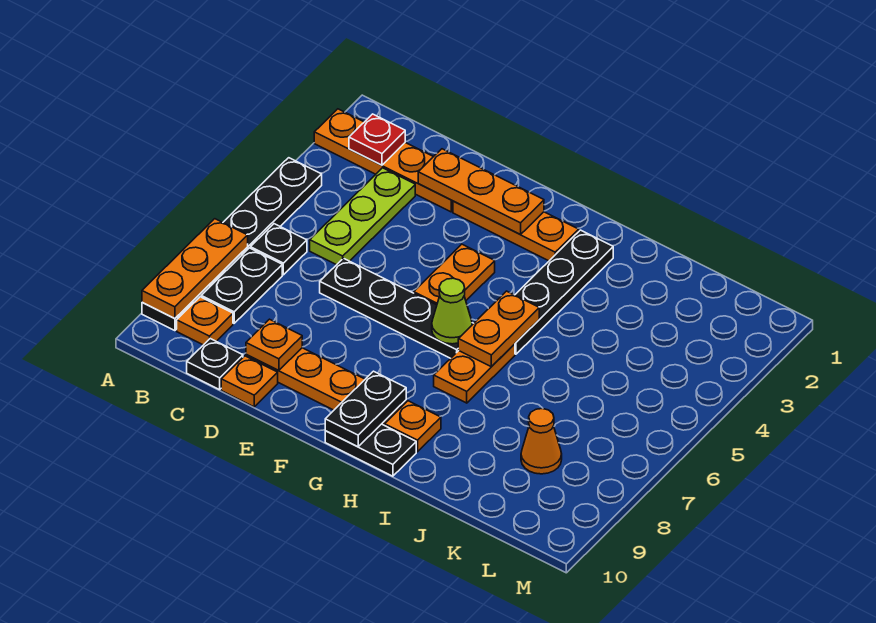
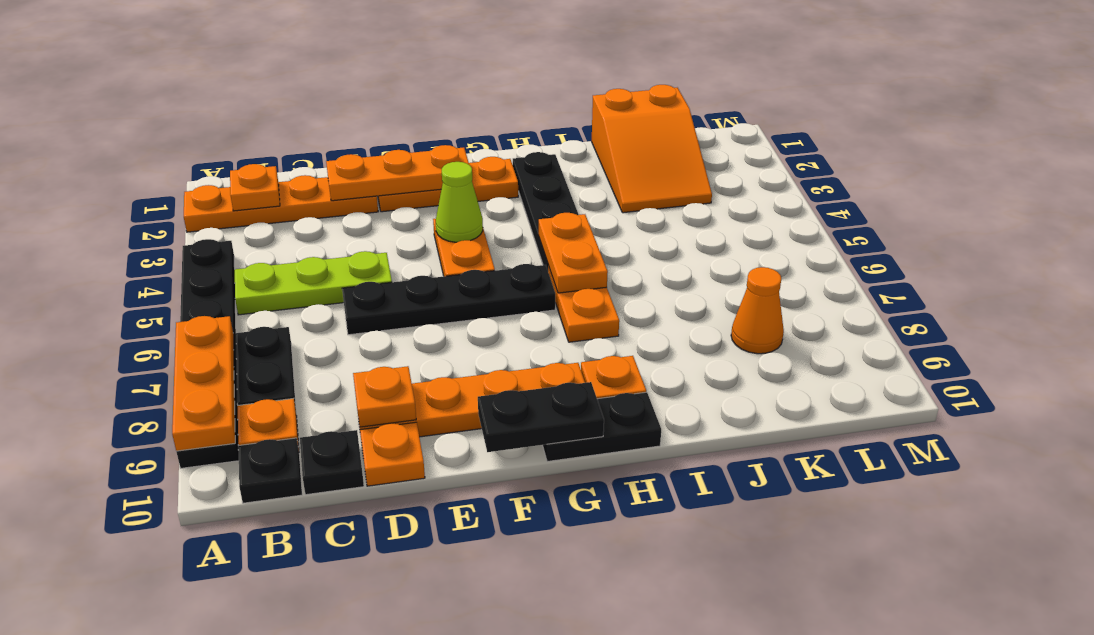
red plate B2 level 2 -> orange plate B2 level 2
black plate B6 level 1 -> black plate B10 level 1
lime plate C3:C5 level 1 -> lime plate B5:D5 level 1
lime cone G6 level 2 -> lime cone F4 level 2
black plate G9:G10 level 2 -> black plate F10:G10 level 2
none -> orange slope J1:K3 level 1 top 1

